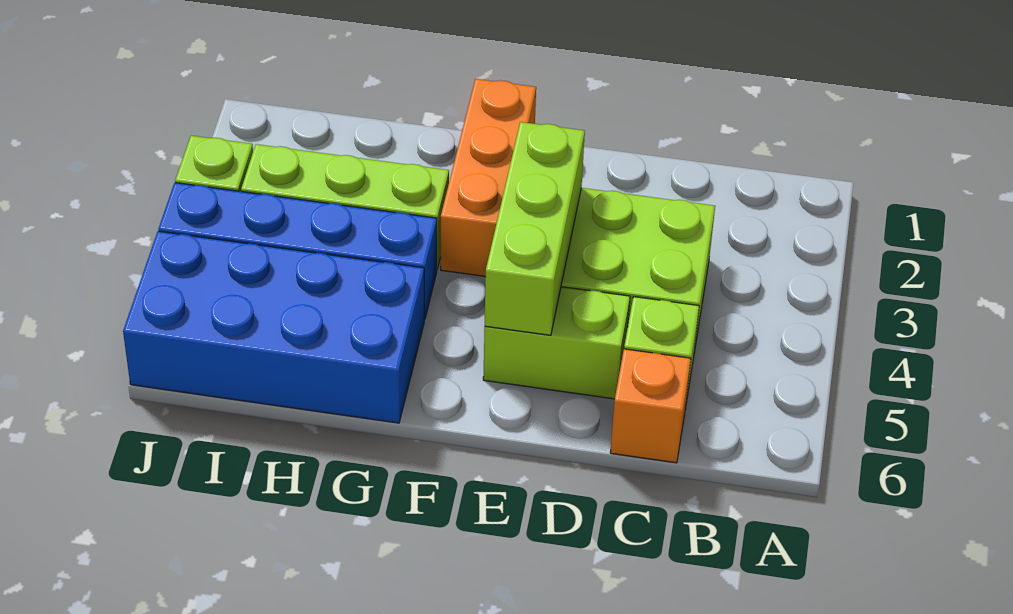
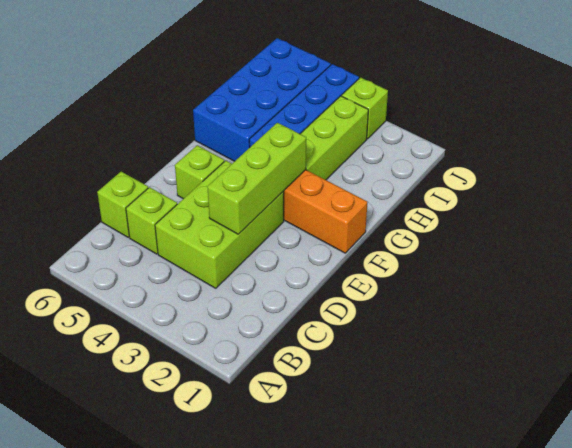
orange brick C6 level 1 -> lime brick C6 level 1
lime brick D5:E5 level 1 -> lime brick E5 level 1
lime brick E3:E5 level 2 -> lime brick D3:F3 level 2

